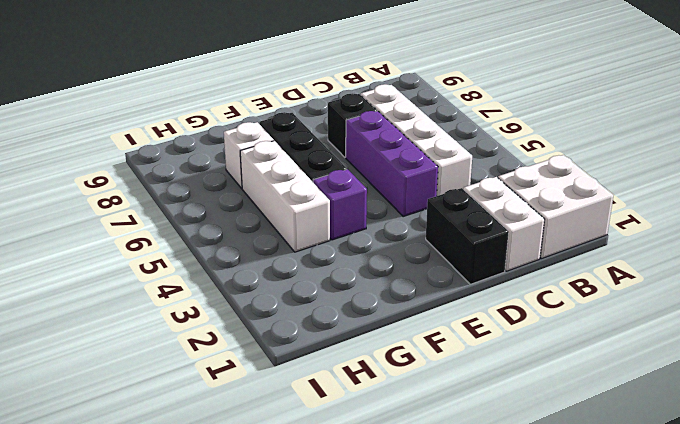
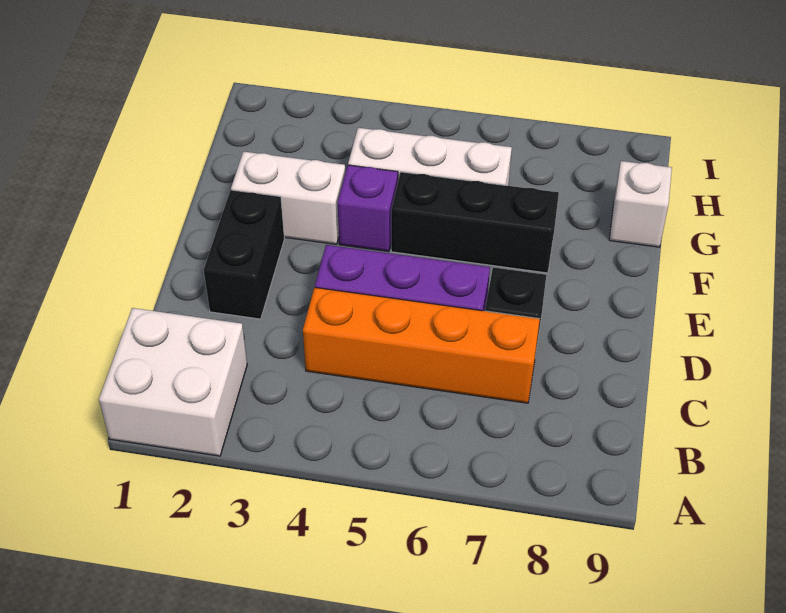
white brick C1:C2 level 1 -> white brick F2:F3 level 1
white brick C4:C7 level 1 -> orange brick C4:C7 level 1
black brick D1:D2 level 1 -> black brick D2:E2 level 1
white brick G7 level 1 -> white brick G9 level 1

